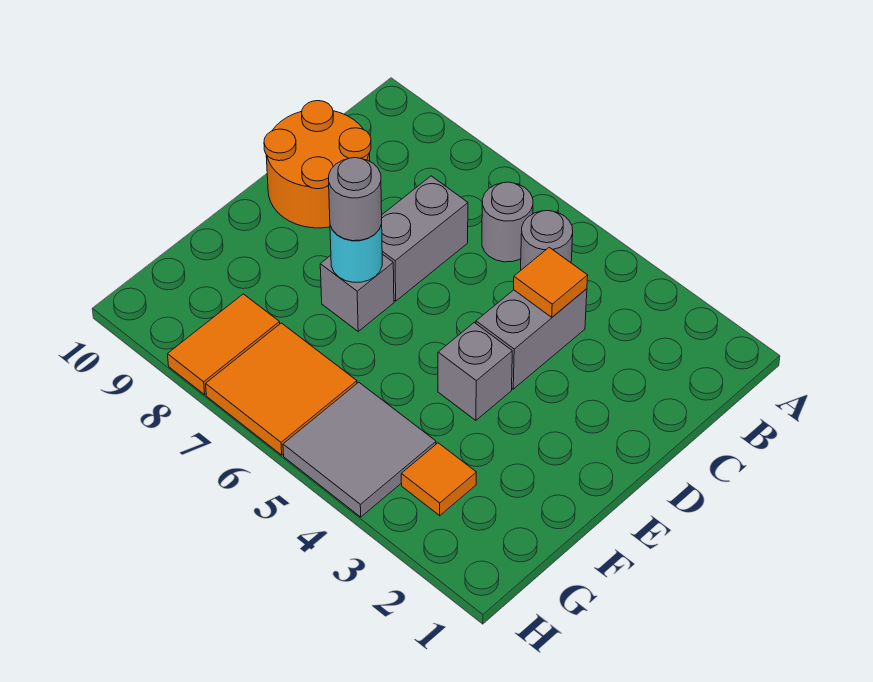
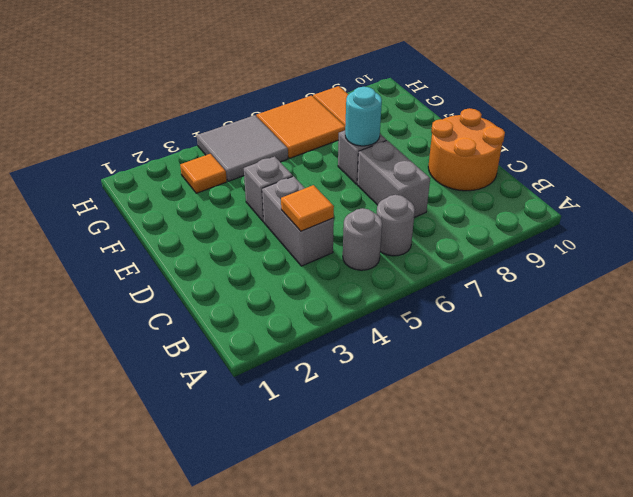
grey round brick E7 level 3 -> none

